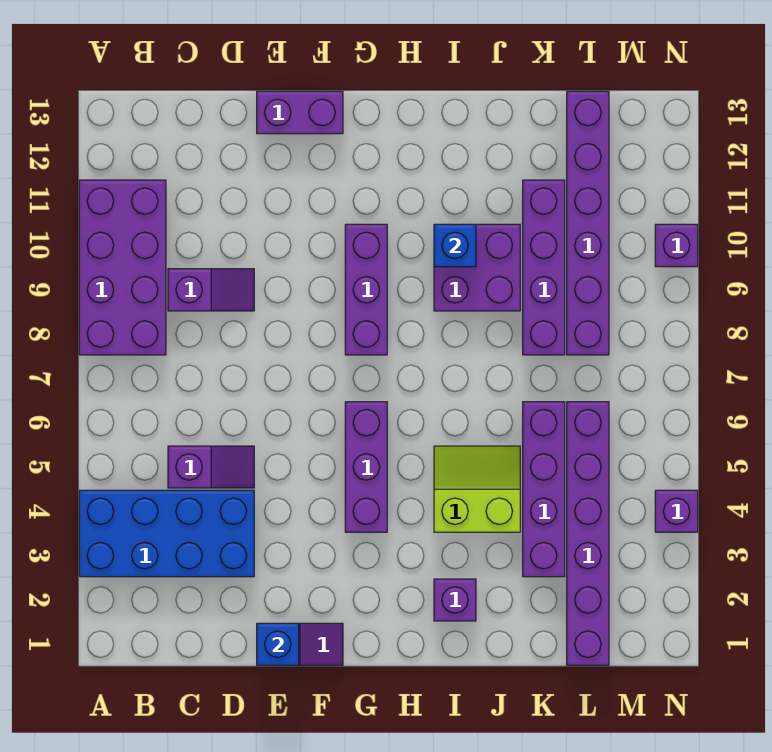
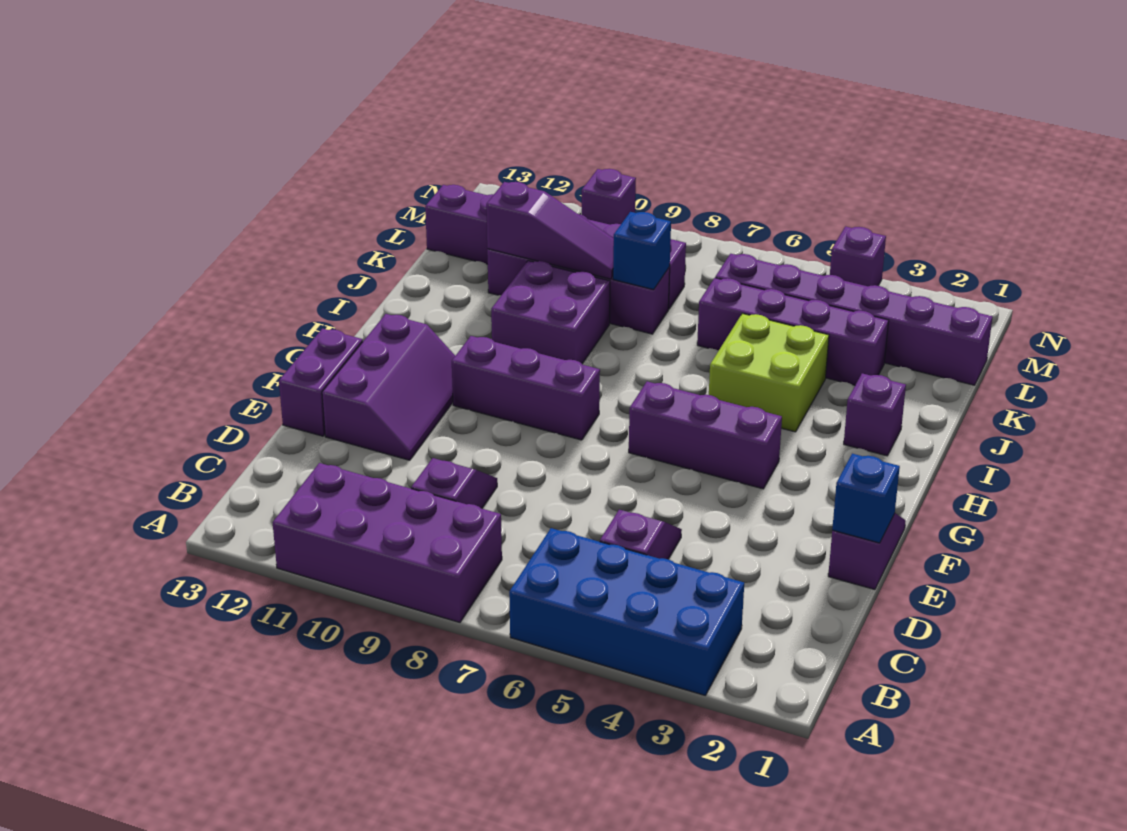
blue brick A3:D4 level 1 -> blue brick A3:B6 level 1
none -> purple slope E11:G12 level 1 top 12
lime slope I4:J5 level 1 top 4 -> lime brick I4:J5 level 1
blue brick I10 level 2 -> blue brick K8 level 2
none -> purple slope K9:K11 level 2 top 11

